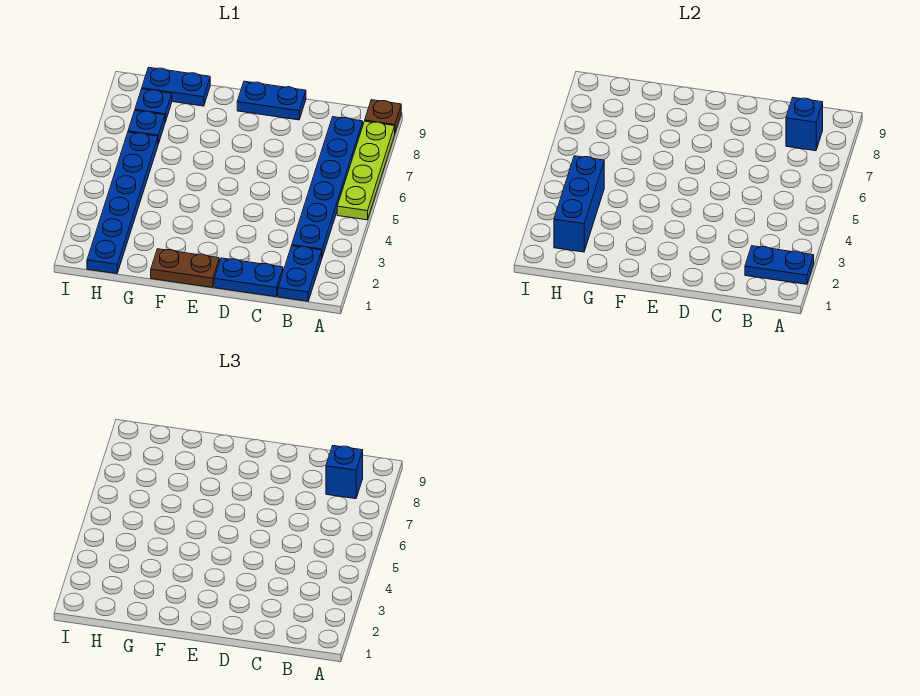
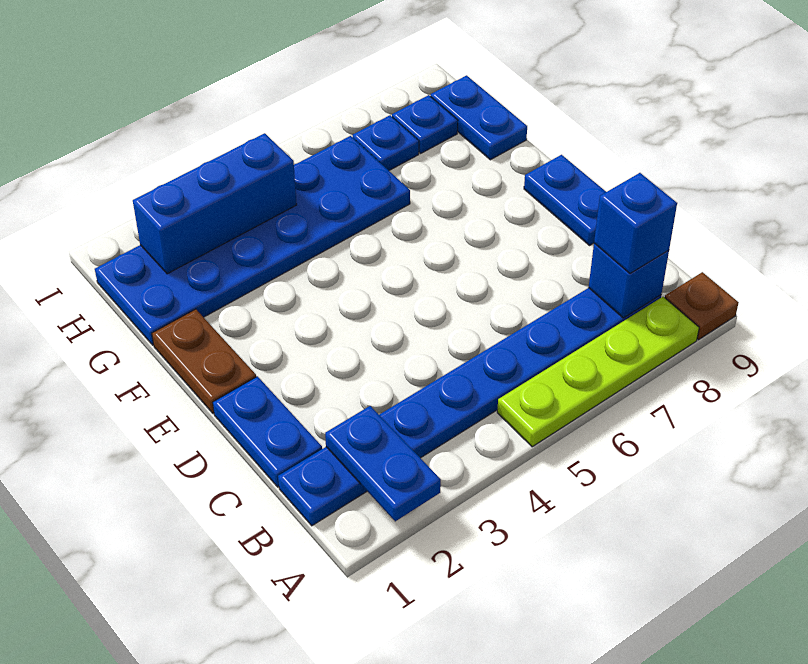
blue plate H1:H6 level 1 -> blue plate G1:H6 level 1

